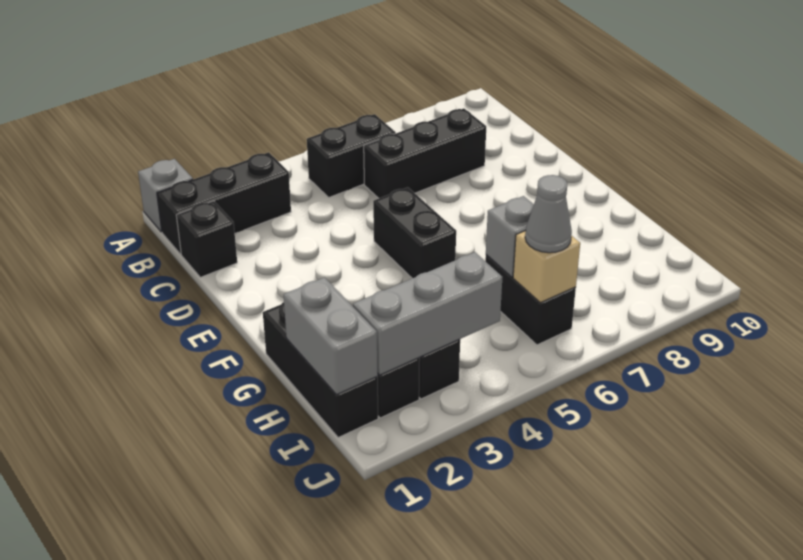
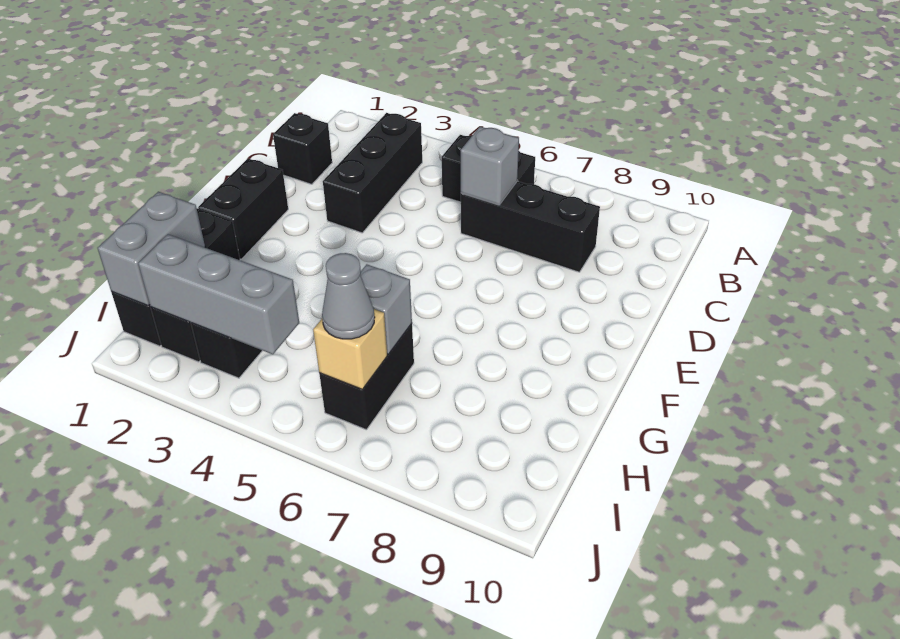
grey brick A1 level 1 -> grey brick C6 level 2
black brick B1:B3 level 1 -> black brick B3:D3 level 1
black brick E5:F5 level 1 -> black brick E1:F1 level 1

